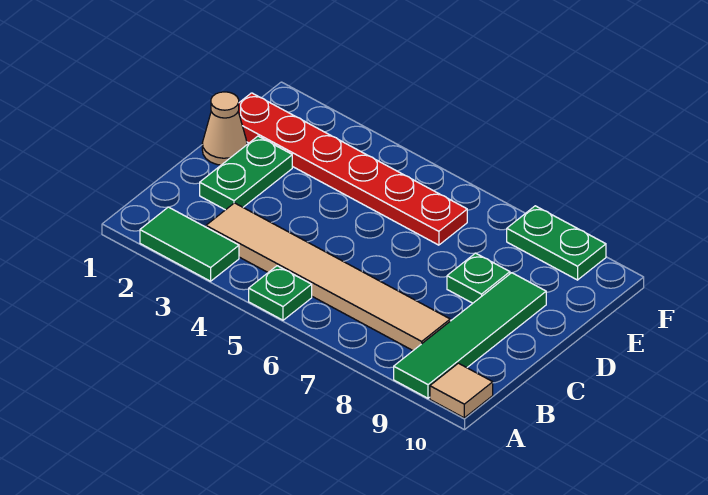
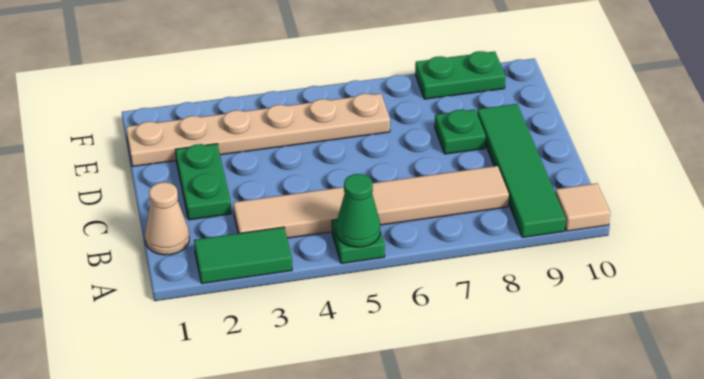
none -> green cone A5 level 2
tan cone D1 level 1 -> tan cone B1 level 1
red plate E1:E6 level 1 -> tan plate E1:E6 level 1

